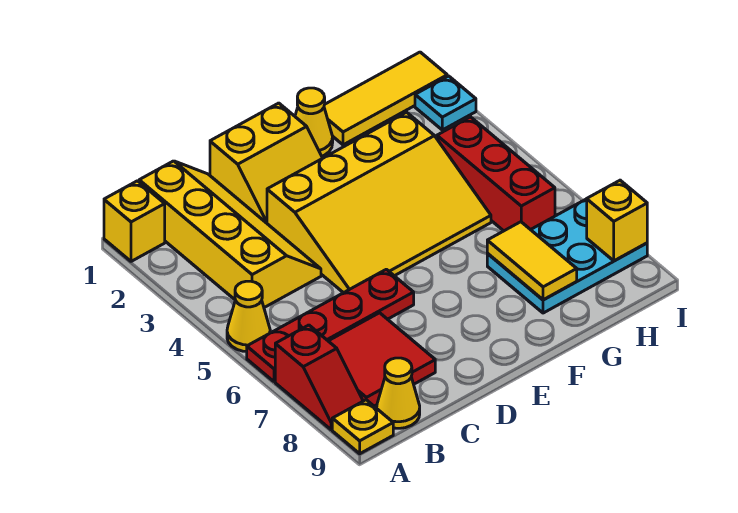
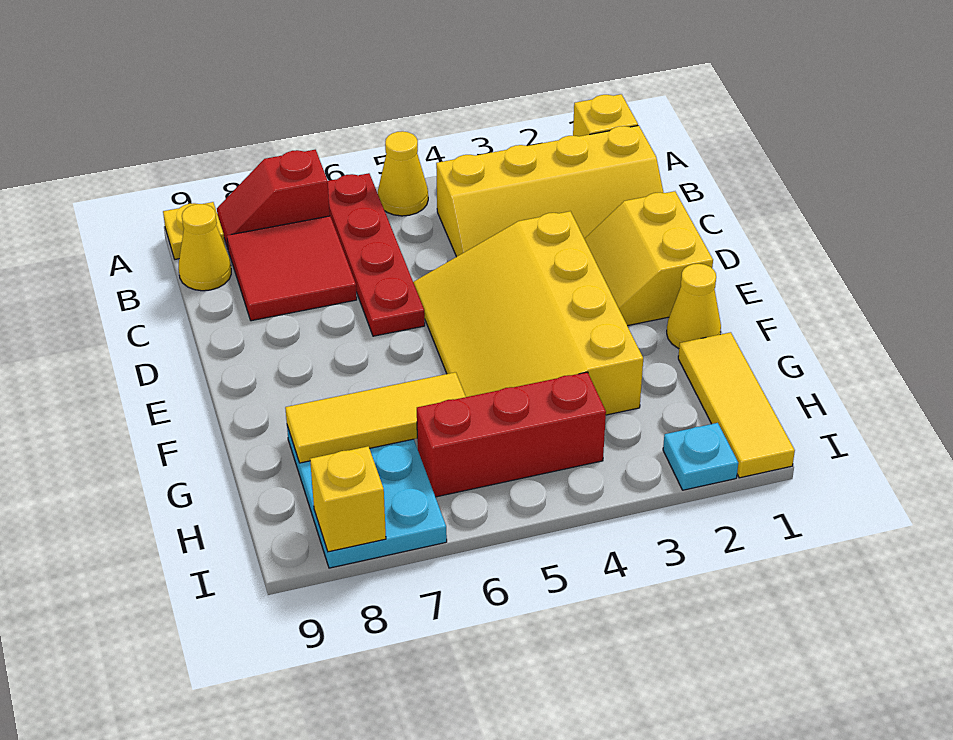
yellow tile G7:G8 level 2 -> yellow tile G6:G8 level 2

